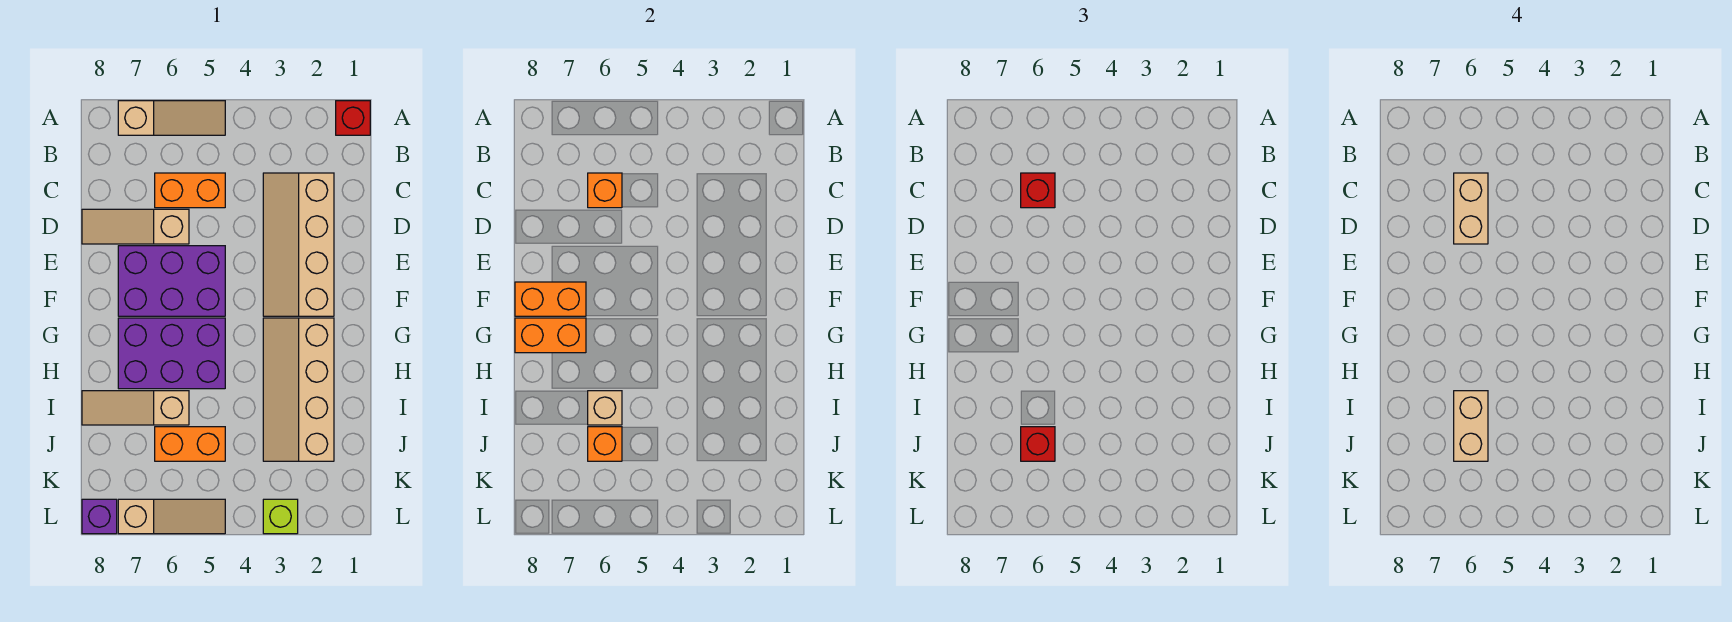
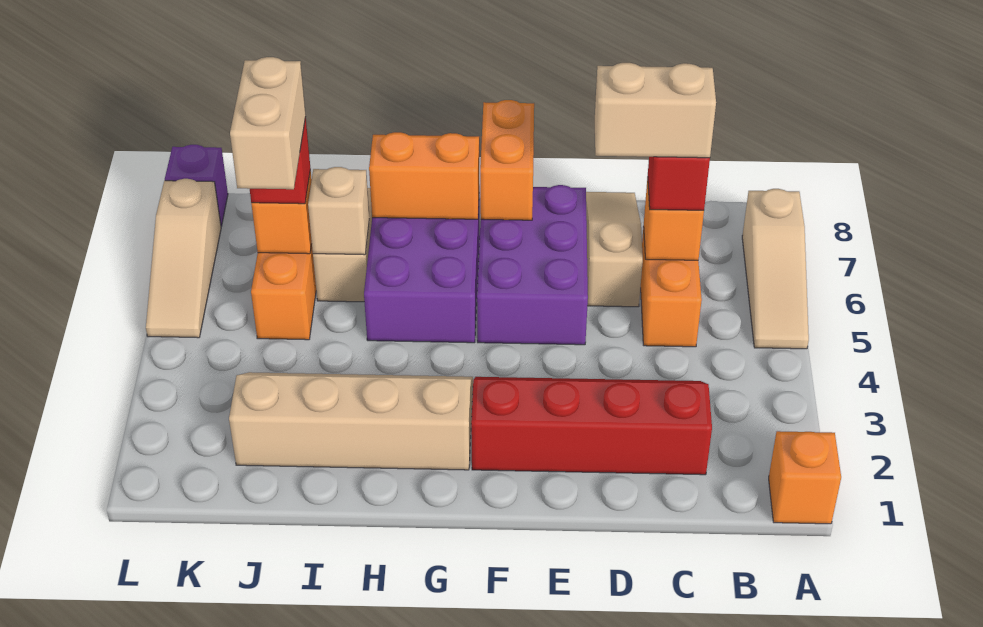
red brick A1 level 1 -> orange brick A1 level 1
tan slope C2:F3 level 1 top 2 -> red slope C2:F3 level 1 top 2
orange brick G7:G8 level 2 -> orange brick G7:H7 level 2
tan brick I6:J6 level 4 -> tan brick J5:J6 level 4
lime brick L3 level 1 -> none

